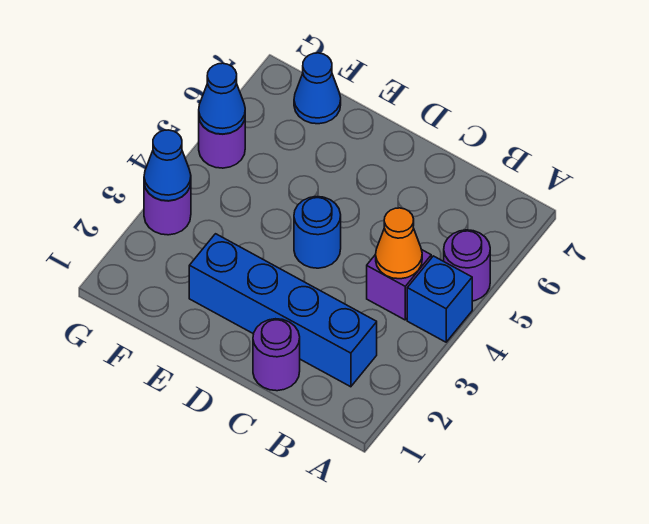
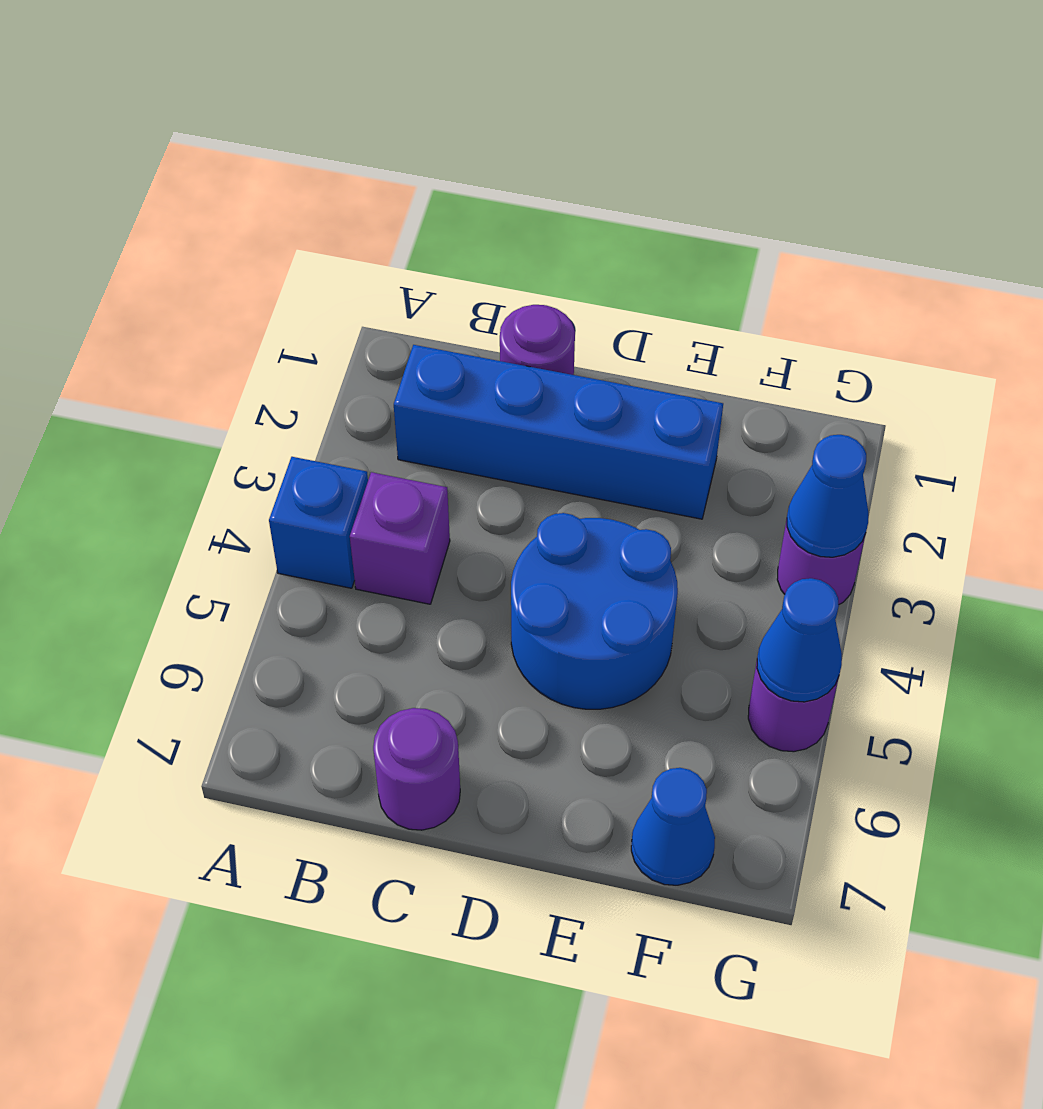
purple round brick A5 level 1 -> purple round brick C7 level 1
orange cone B4 level 2 -> none
blue round brick D4 level 1 -> blue round brick D4:E5 level 1

